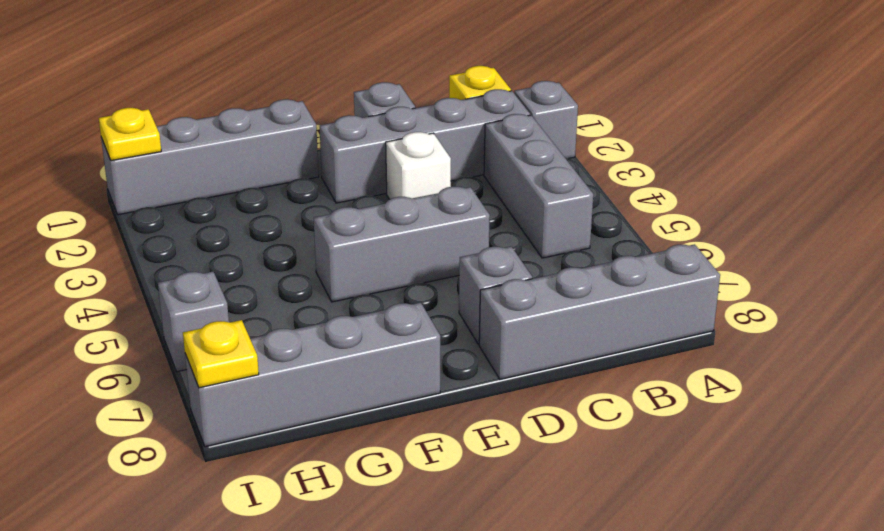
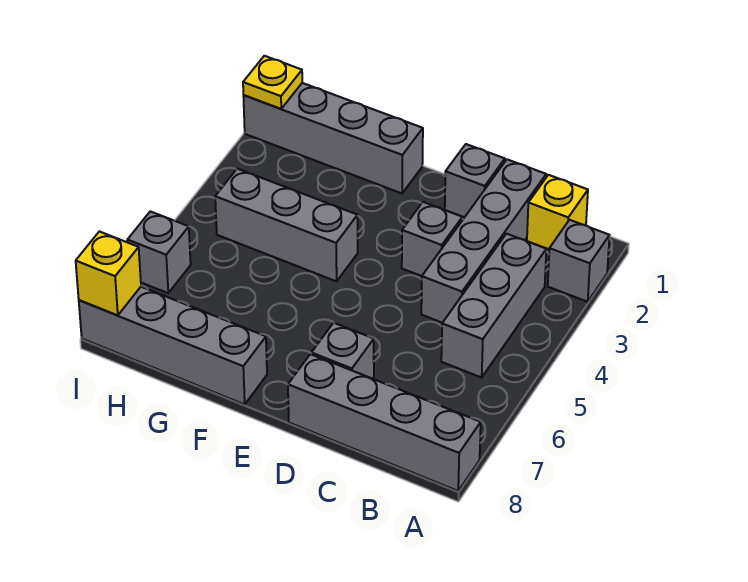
grey brick B2:E2 level 1 -> grey brick C1:C4 level 1
white brick D3 level 1 -> grey brick D3 level 1
grey brick D5:F5 level 1 -> grey brick F4:H4 level 1
yellow plate I8 level 2 -> yellow brick I8 level 2

